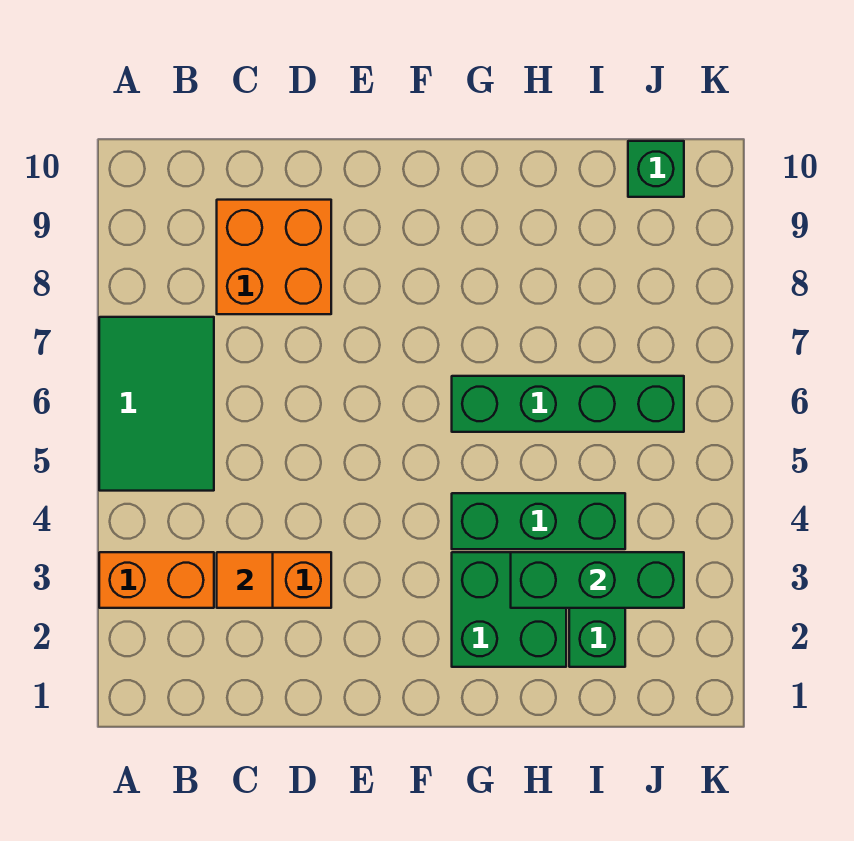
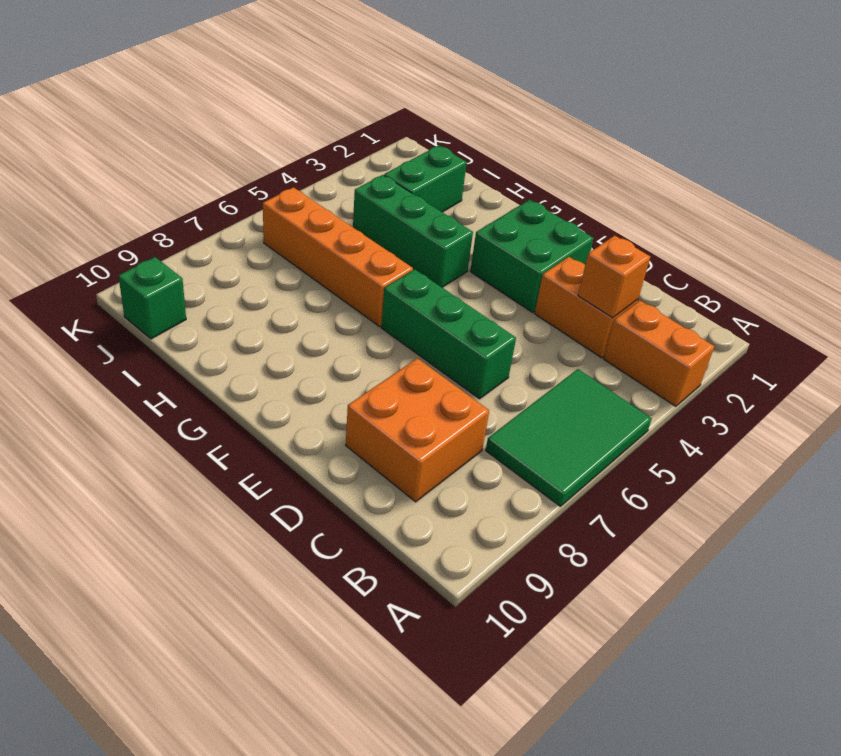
orange tile C3 level 2 -> orange brick C3 level 2
green brick G2:H3 level 1 -> green brick E2:F3 level 1
green brick G6:J6 level 1 -> orange brick G6:J6 level 1
green brick H3:J3 level 2 -> green brick D6:F6 level 1

